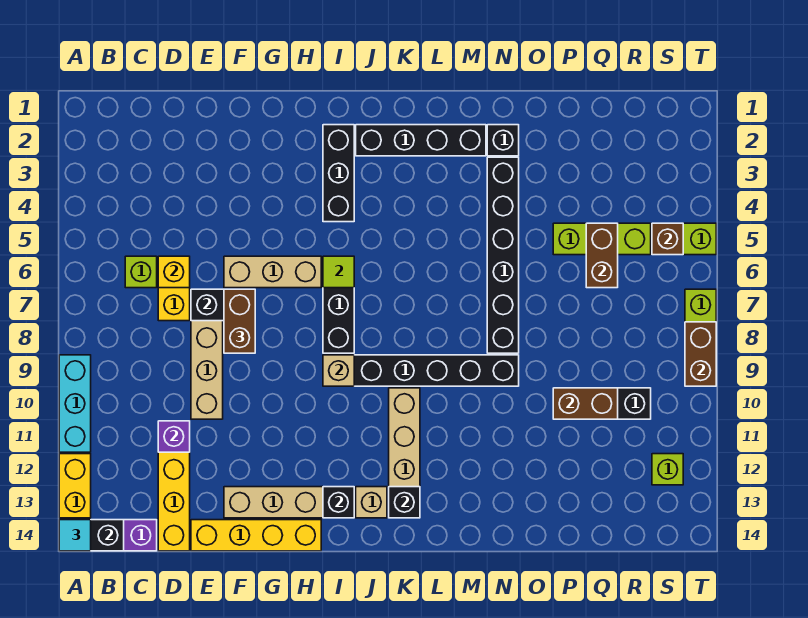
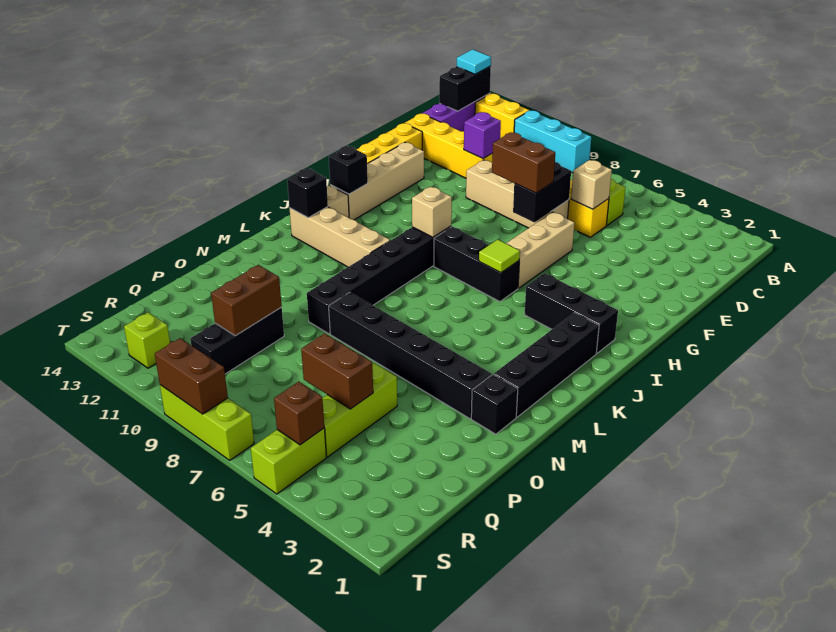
yellow brick D6 level 2 -> tan brick D6 level 2

